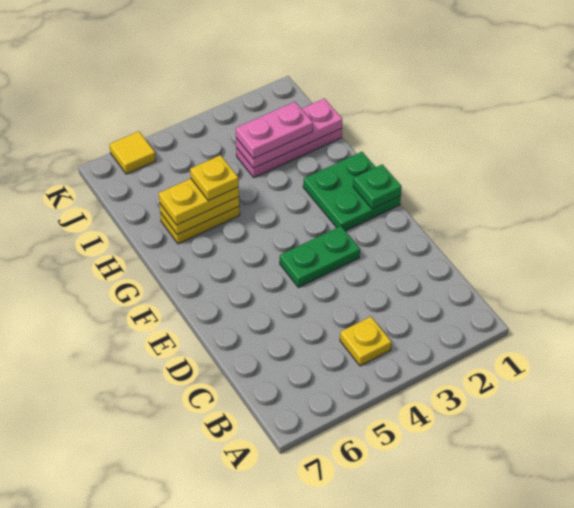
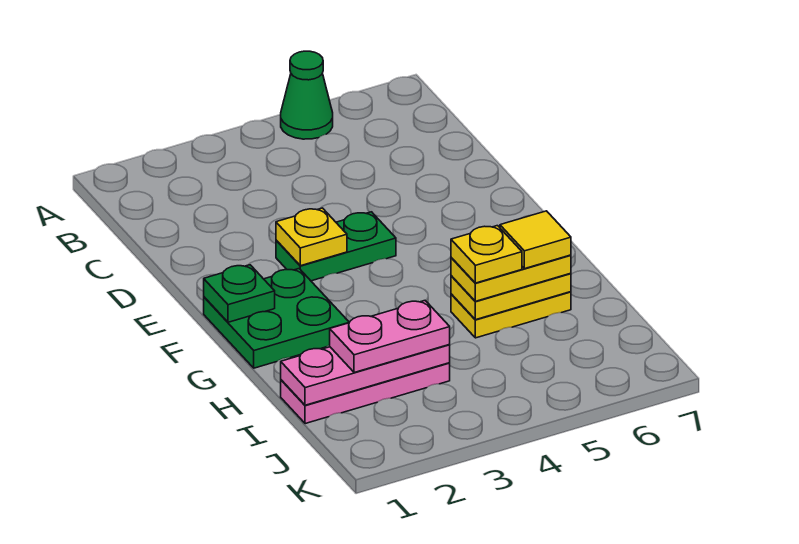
none -> green cone A5 level 1
yellow plate B4 level 1 -> yellow plate E3 level 2
yellow tile K6 level 1 -> yellow tile H6 level 4

